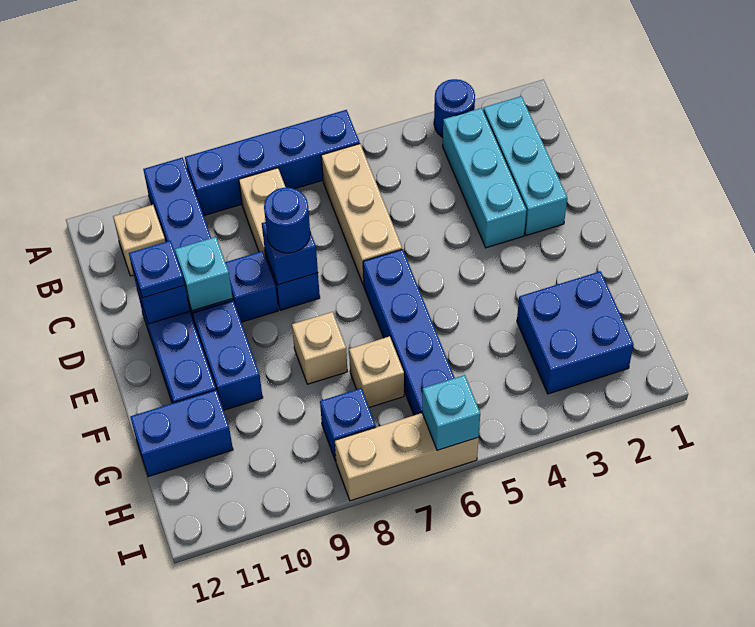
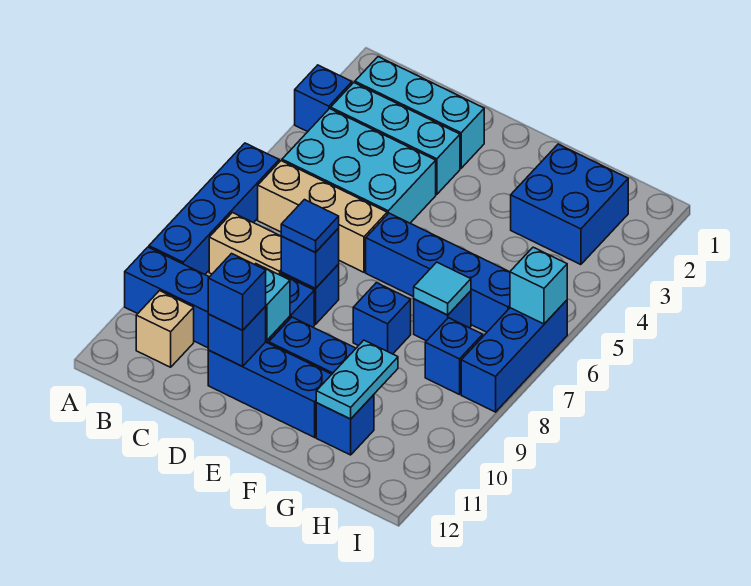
blue round brick A3 level 1 -> blue brick A3 level 1
none -> cyan brick B4:D5 level 1
blue round brick D8 level 3 -> blue tile D8 level 3
blue plate D11 level 3 -> blue brick D11 level 3
tan brick F8 level 1 -> blue brick F8 level 1
tan brick G7 level 1 -> blue brick G7 level 1
none -> cyan tile G7 level 2
none -> cyan plate G10:G11 level 2
blue brick G11:G12 level 1 -> blue brick G11 level 1
tan brick I6:I8 level 1 -> blue brick I6:I8 level 1

